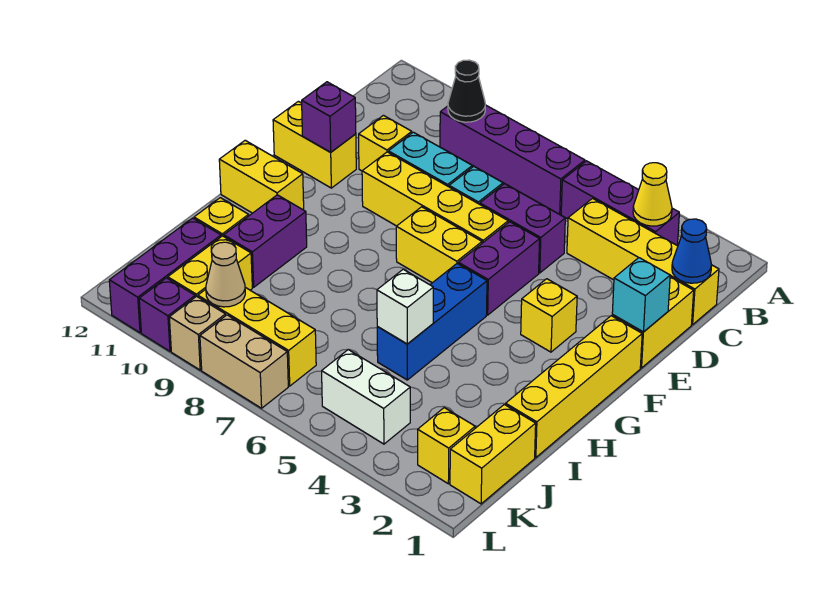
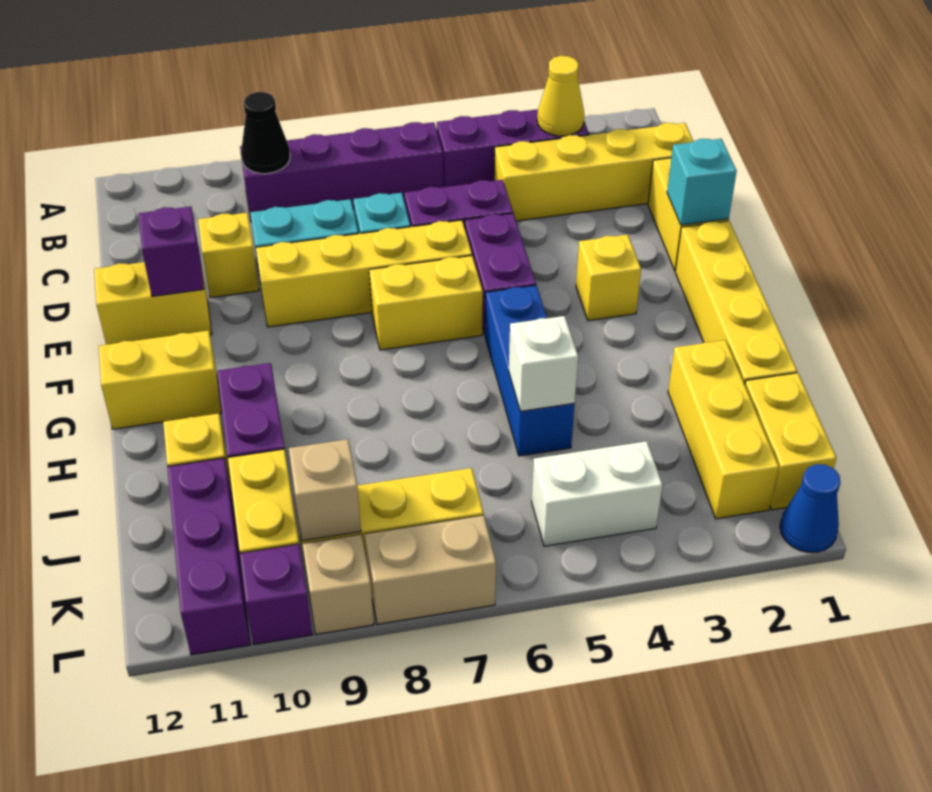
blue cone C1 level 2 -> blue cone L1 level 1
yellow brick K2 level 1 -> yellow brick I2:K2 level 1
tan cone K9 level 2 -> tan brick K9 level 2

